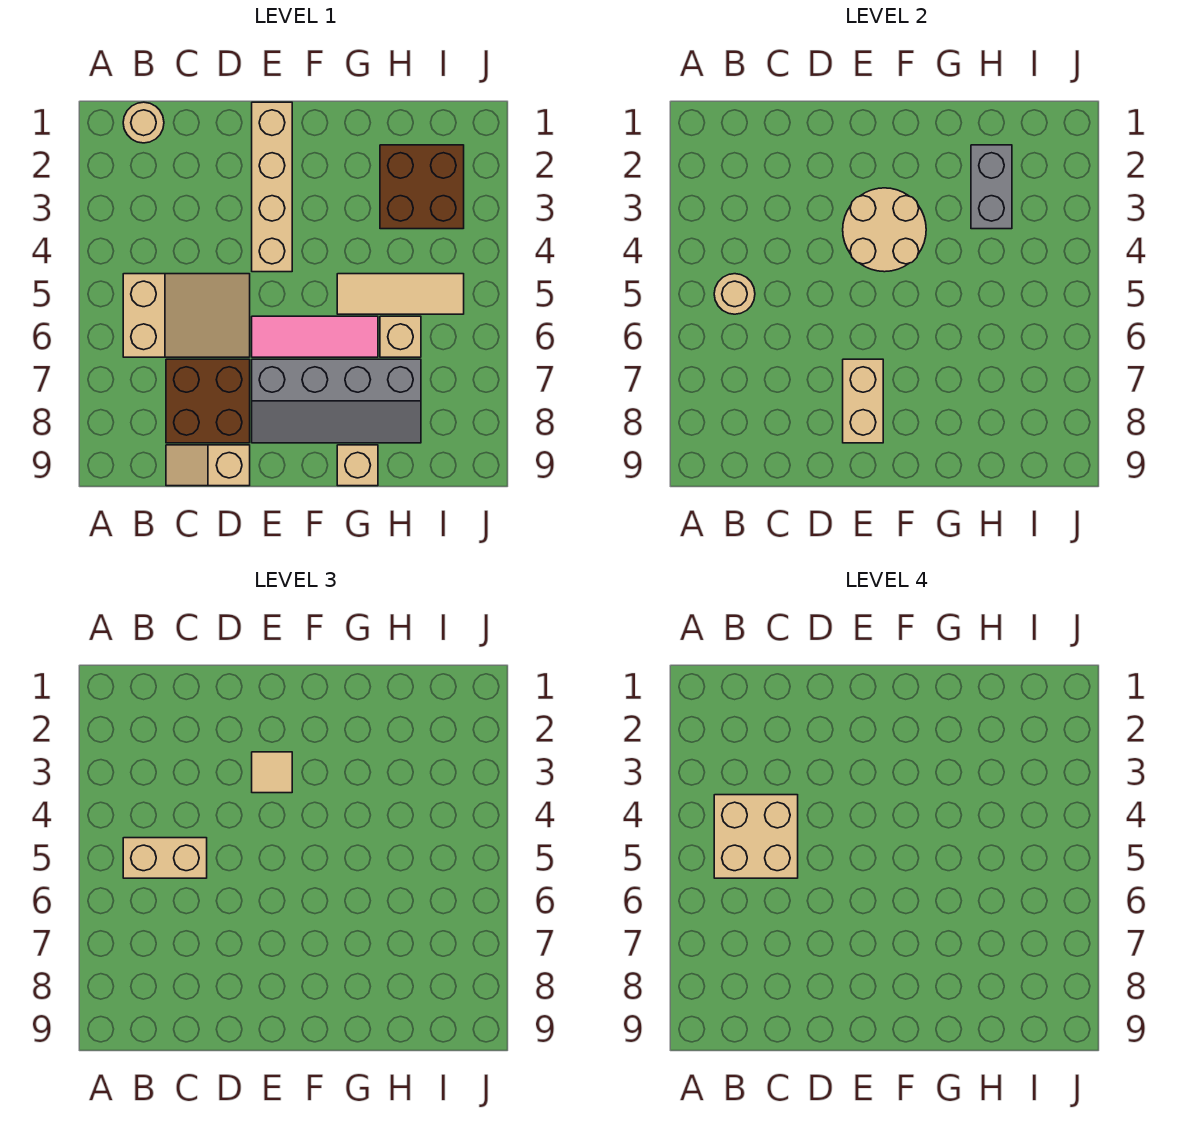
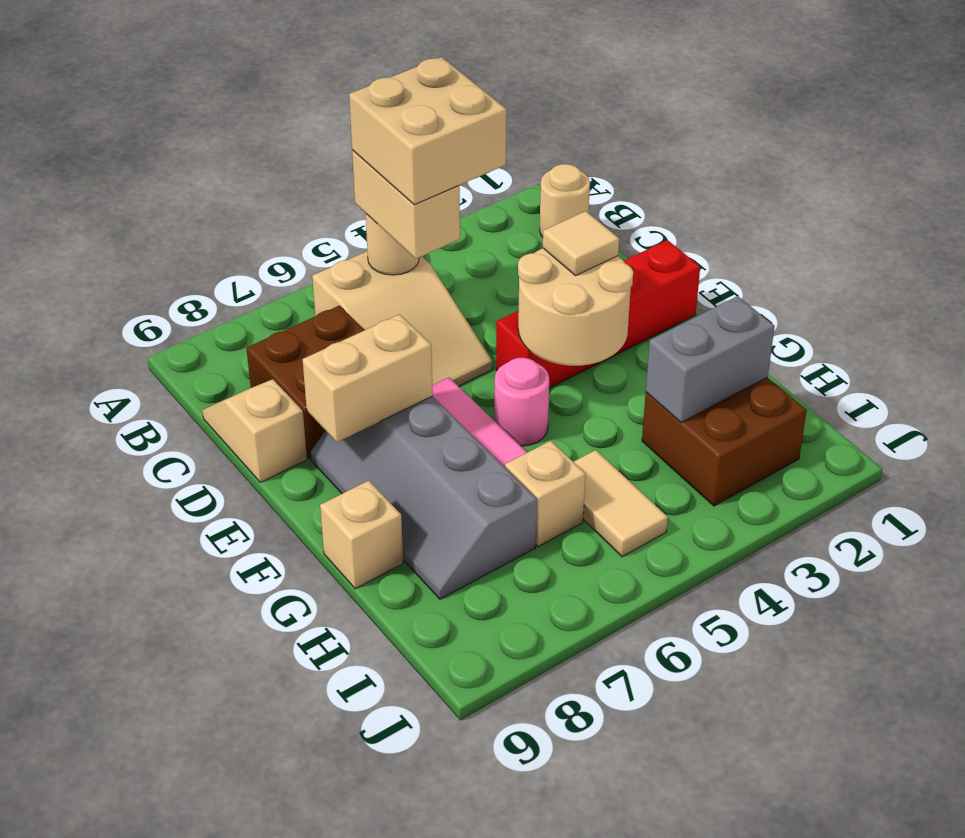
tan brick E1:E4 level 1 -> red brick E1:E4 level 1
none -> pink round brick F5 level 1
tan tile G5:I5 level 1 -> tan tile H5:I5 level 1

